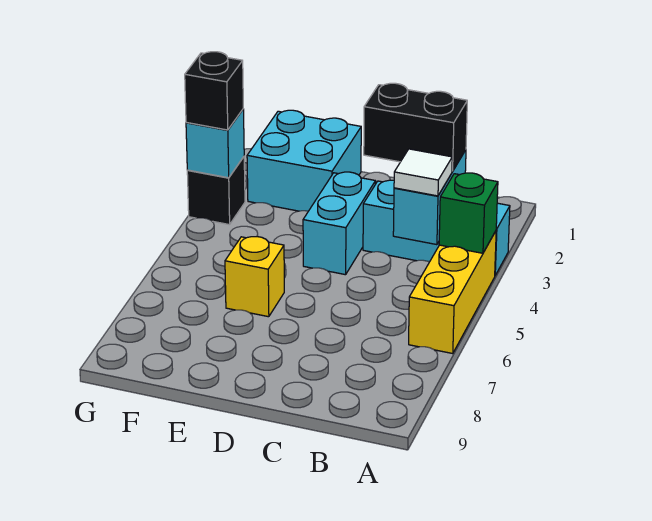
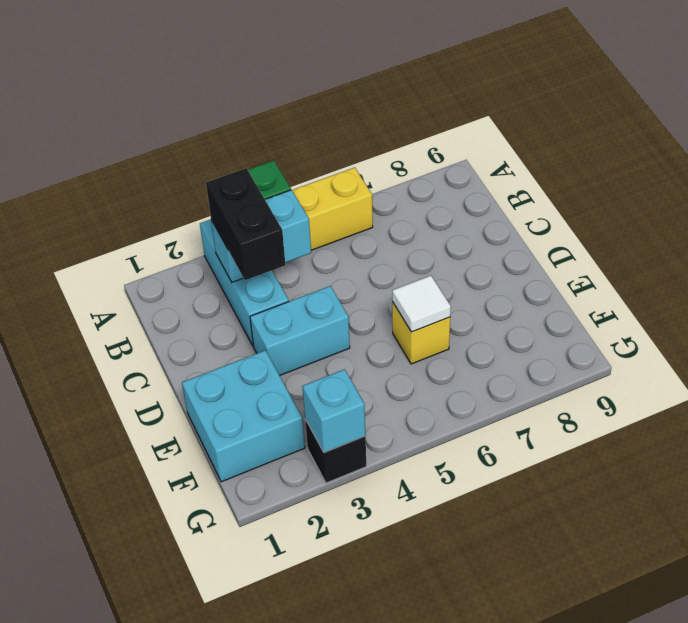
white tile B4 level 3 -> white tile E6 level 2
black brick G3 level 3 -> none

